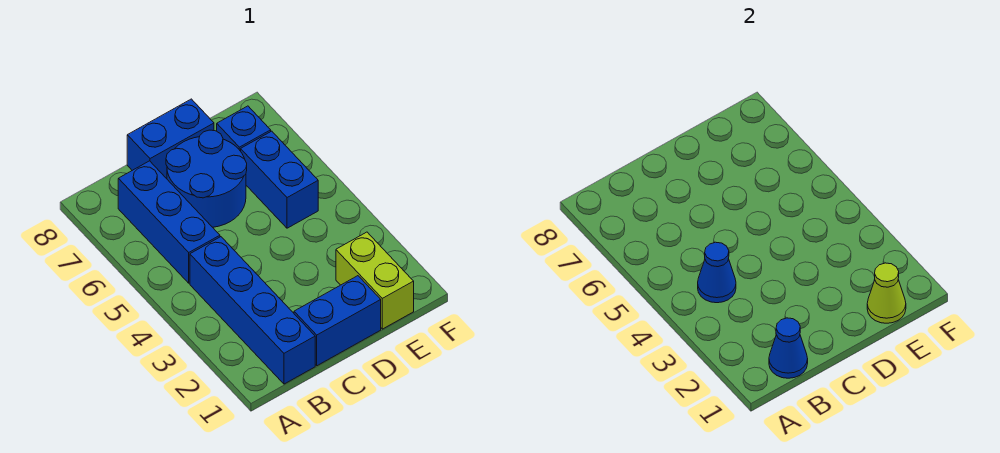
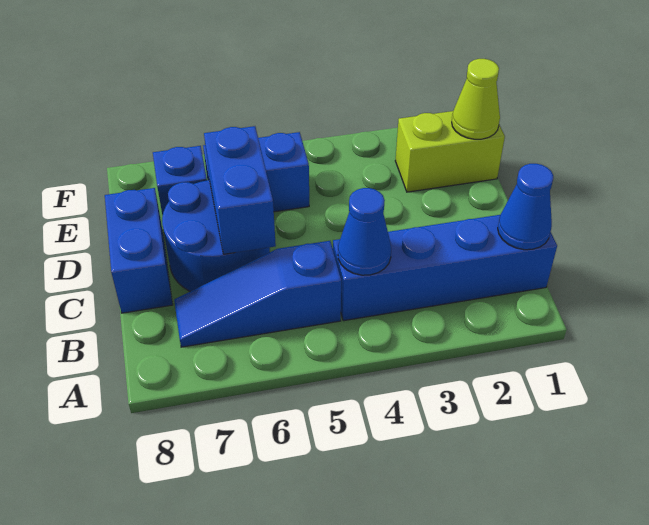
blue brick B5:B7 level 1 -> blue slope B5:B7 level 1 top 5
blue brick C1:D1 level 1 -> blue brick C6:D6 level 2

